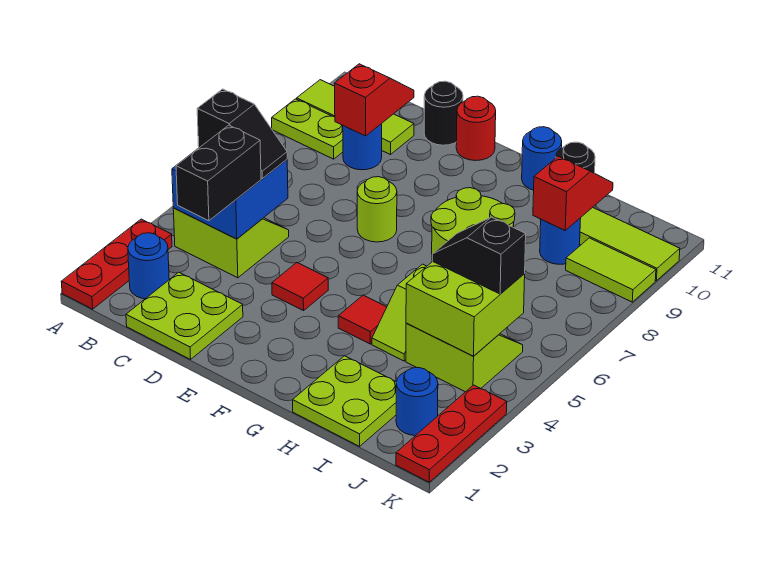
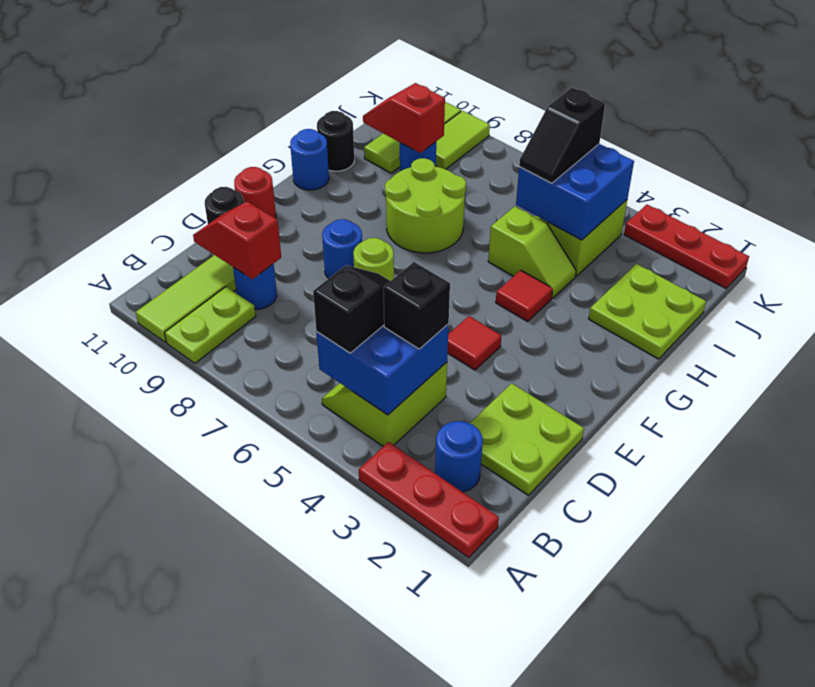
black brick C3:C4 level 3 -> black brick C4 level 3
lime brick I4:J5 level 2 -> blue brick I4:J5 level 2
blue round brick J2 level 1 -> blue round brick E8 level 1

